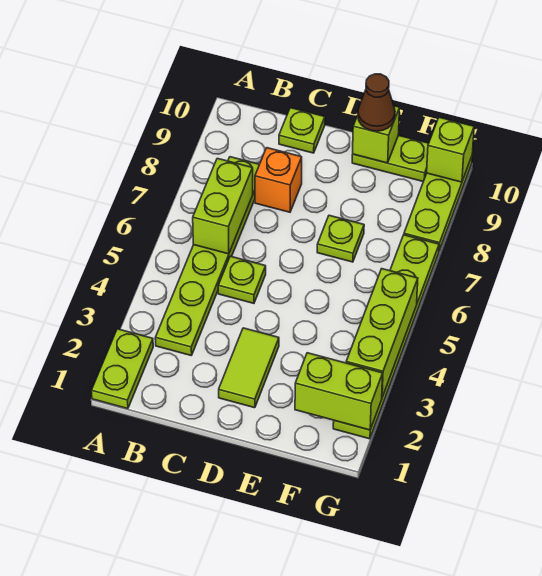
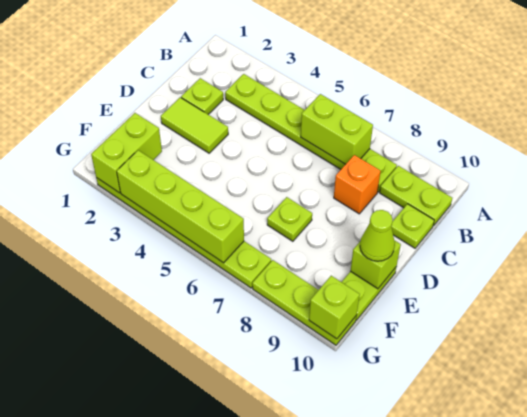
lime plate A1:A2 level 1 -> lime plate B9:B10 level 1
lime plate C5 level 1 -> lime plate C2 level 1
brown cone E10 level 3 -> lime cone E10 level 3
lime brick G3:G5 level 2 -> lime brick G3:G6 level 2

